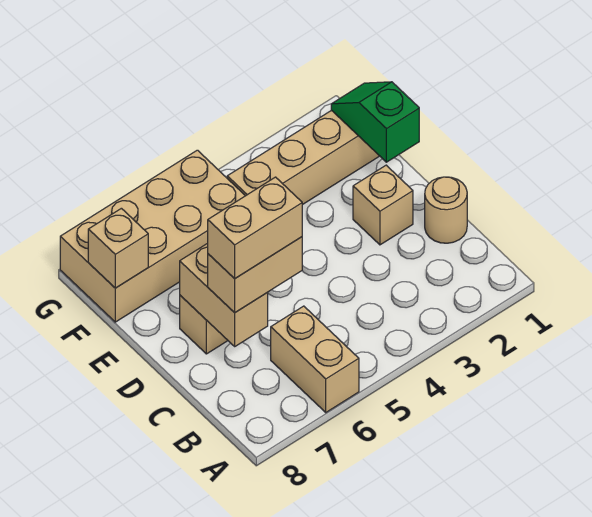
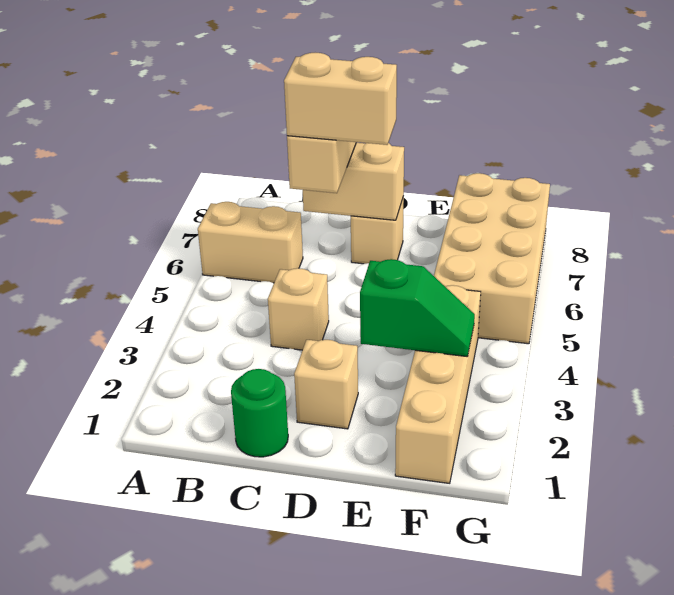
tan round brick C1 level 1 -> green round brick C1 level 1
tan brick C6:C7 level 4 -> tan brick C6:D6 level 4
green slope E1:F1 level 2 top E -> green slope E3:F3 level 2 top E
tan brick F8 level 2 -> tan brick C4 level 1

